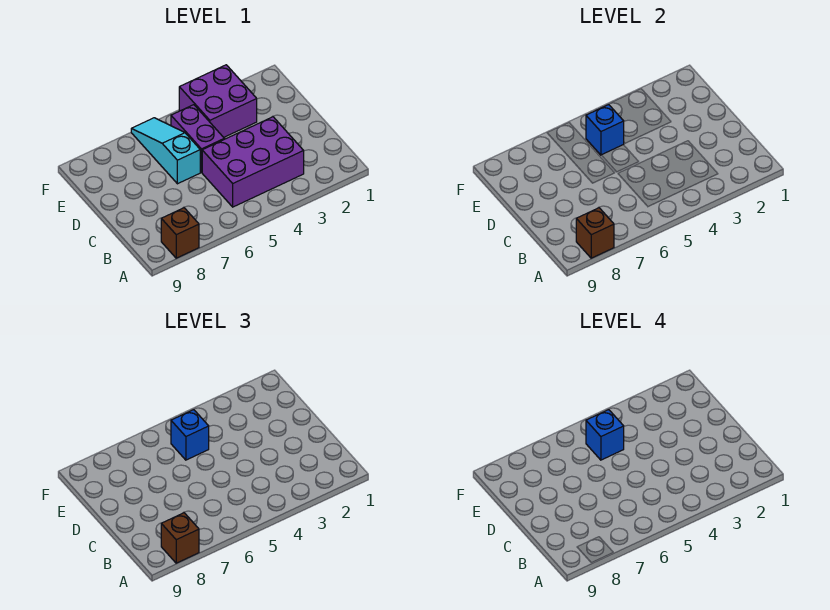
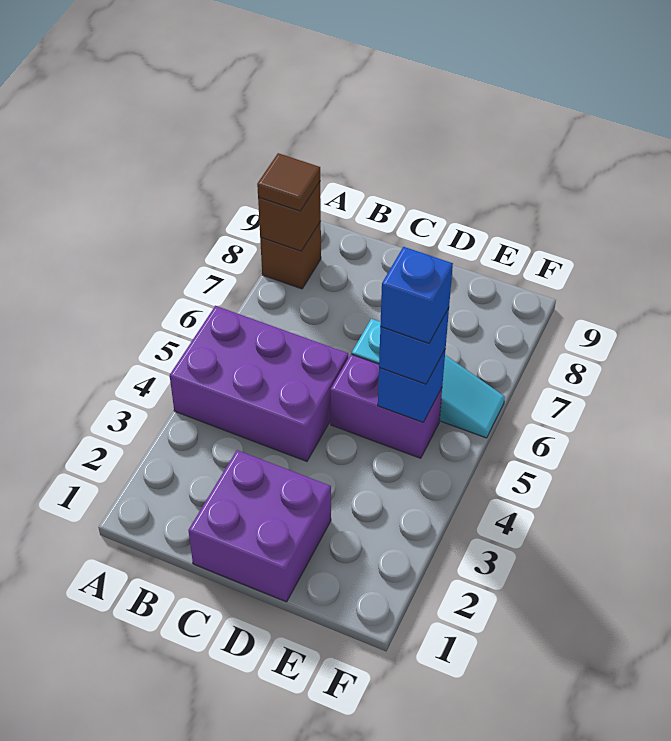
brown brick A8 level 3 -> brown tile A8 level 3
purple brick B3:C5 level 1 -> purple brick A4:C5 level 1
purple brick E3:F4 level 1 -> purple brick C1:D2 level 1

